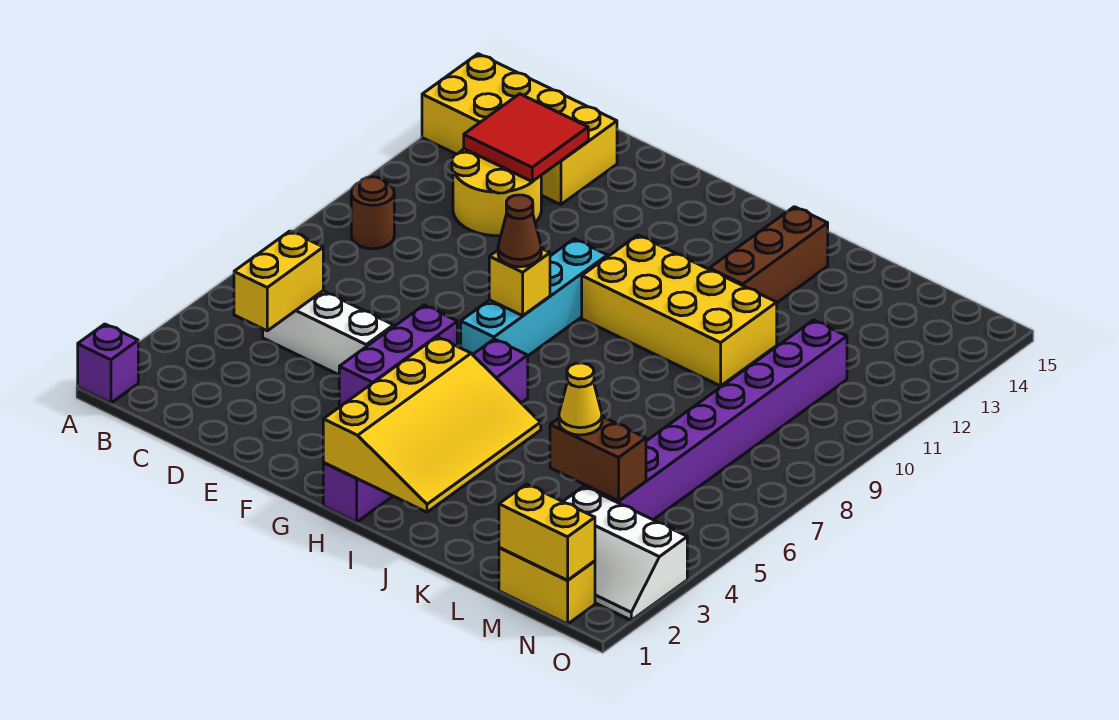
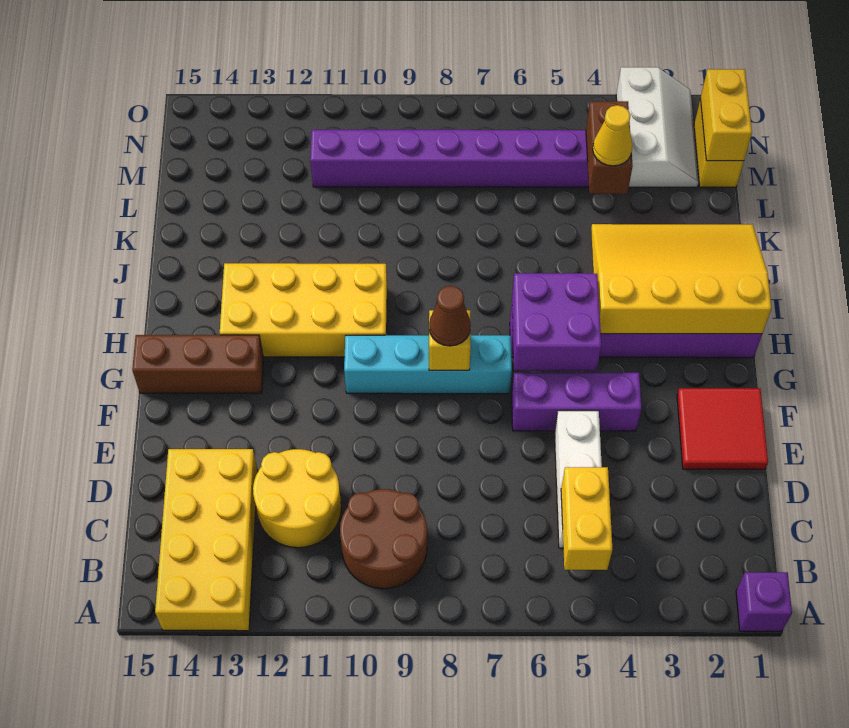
brown round brick B9 level 1 -> brown round brick B9:C10 level 1
yellow brick C4:C5 level 2 -> yellow brick B5:C5 level 2
red tile C12:D13 level 2 -> red tile E1:F2 level 1
none -> purple brick G5:H6 level 2
yellow brick H10:K11 level 1 -> yellow brick H10:I13 level 1
brown brick J12:J14 level 1 -> brown brick G13:G15 level 1

